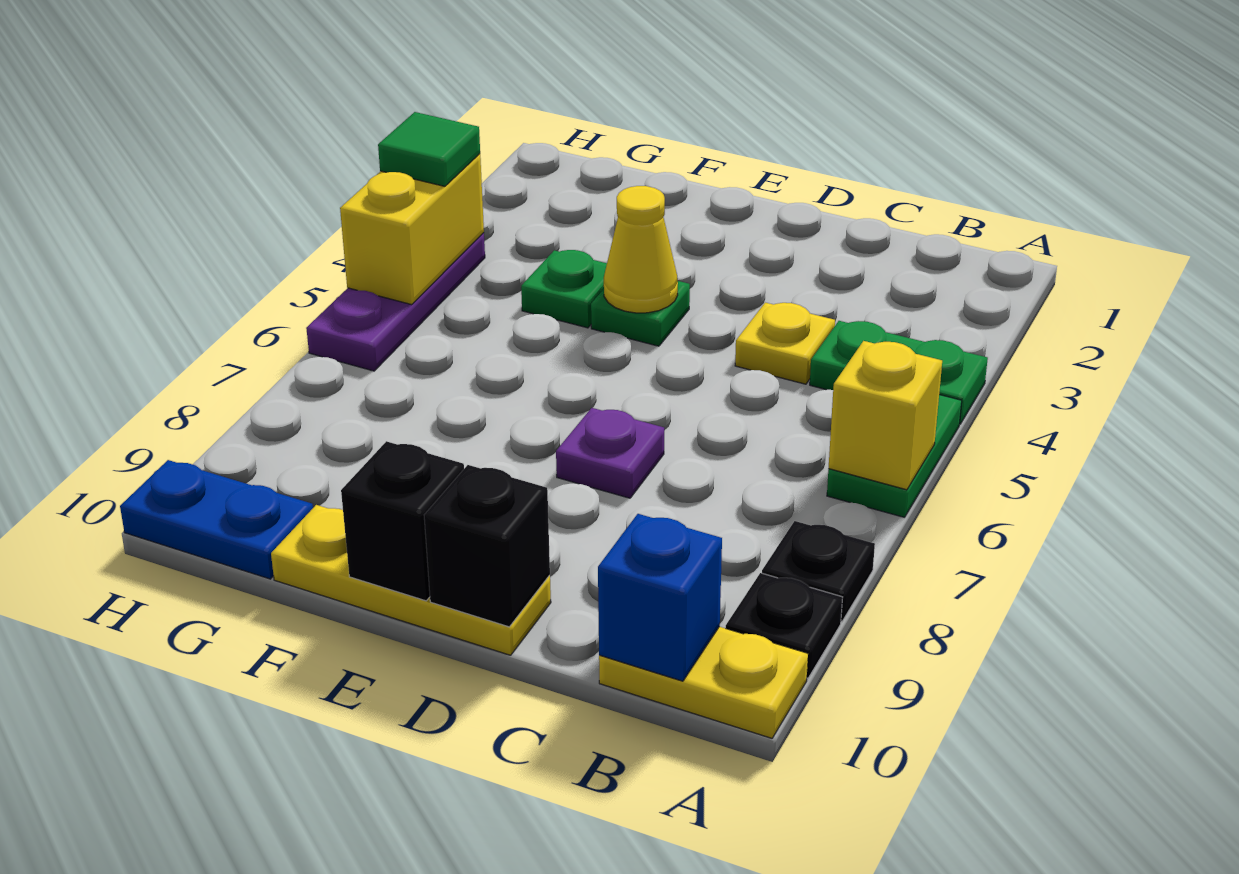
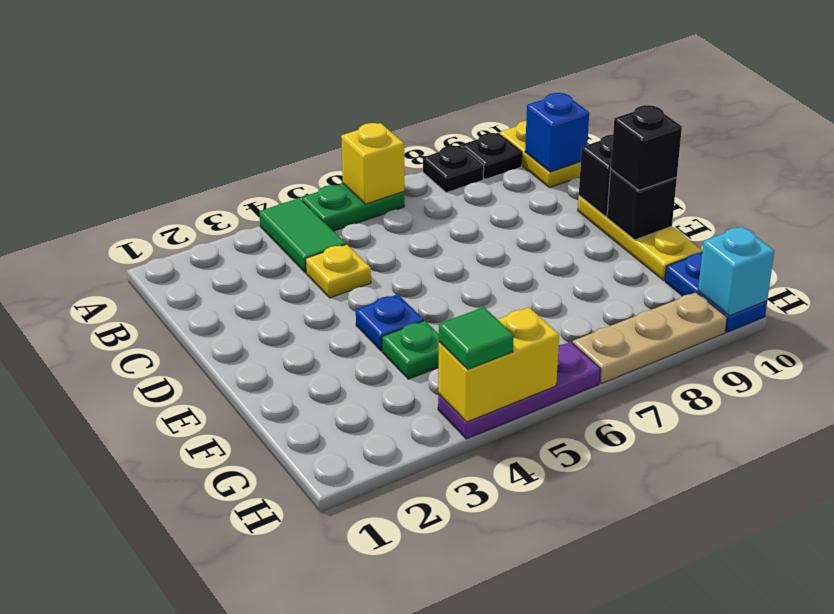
green plate A4:B4 level 1 -> green tile A4:B4 level 1
purple plate D7 level 1 -> none
green plate E4 level 1 -> blue plate E4 level 1
yellow cone E4 level 2 -> none
none -> black brick E10 level 3
none -> tan plate H7:H9 level 1
none -> cyan brick H10 level 2

